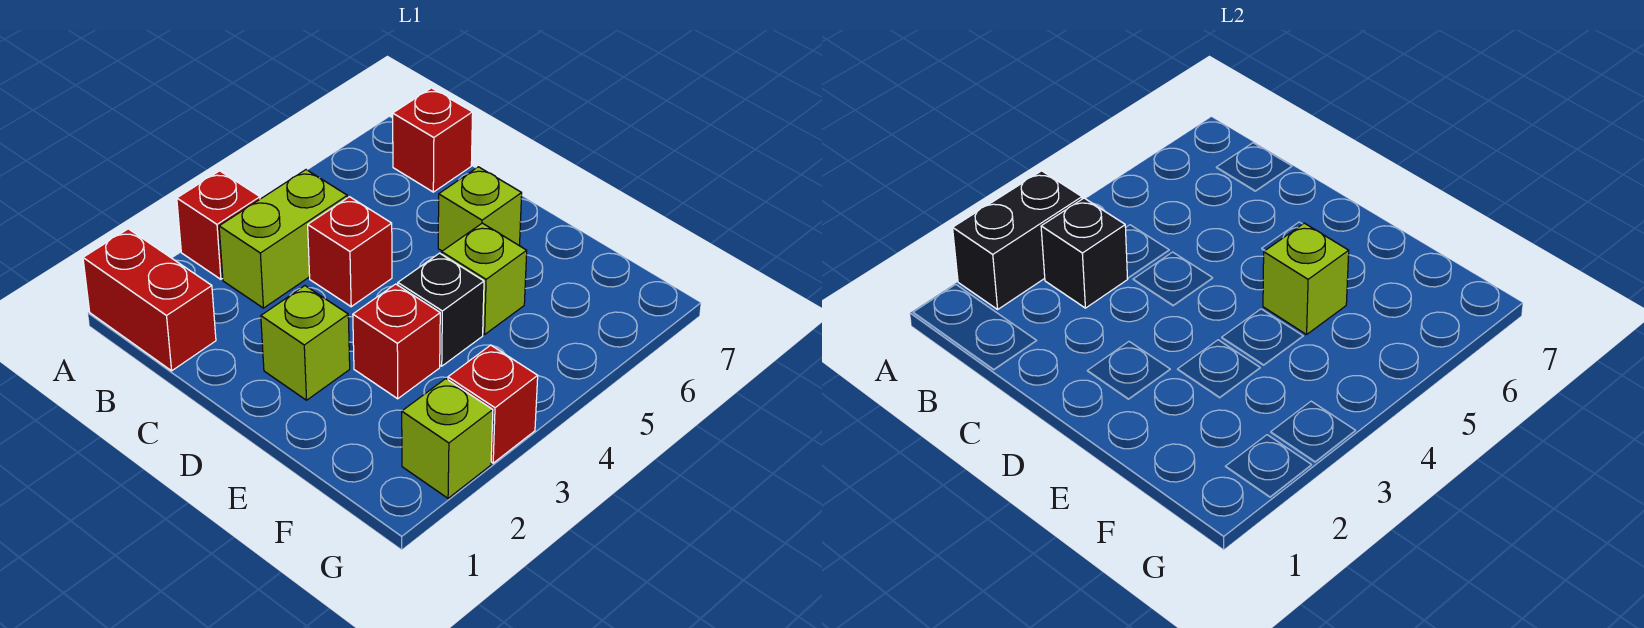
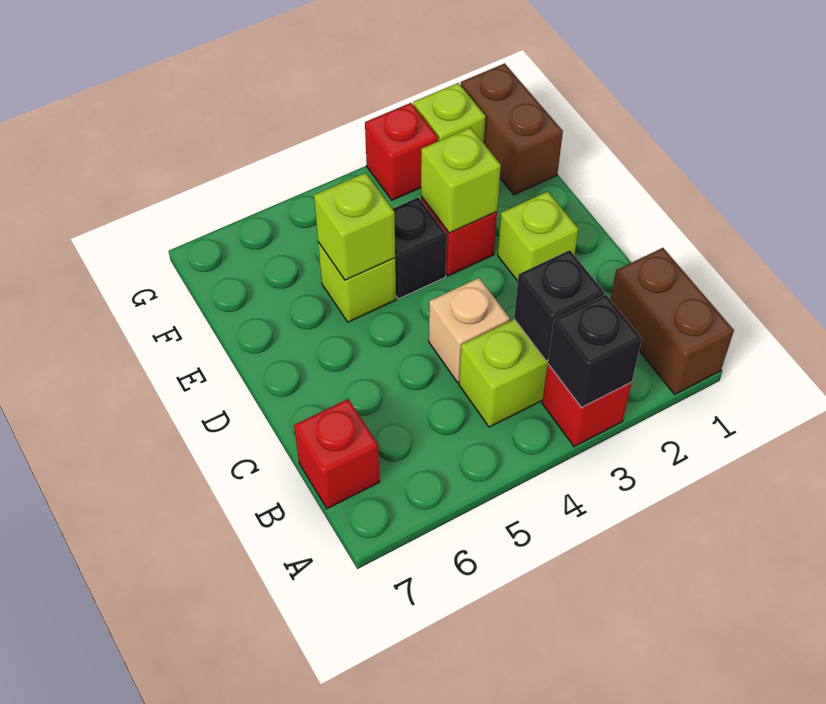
red brick A1:B1 level 1 -> brown brick A1:B1 level 1
black brick A2:A3 level 2 -> black brick A3 level 2
red brick C4 level 1 -> tan brick C4 level 1
lime brick D6 level 1 -> lime brick E3 level 2
none -> brown brick F1:G1 level 1

